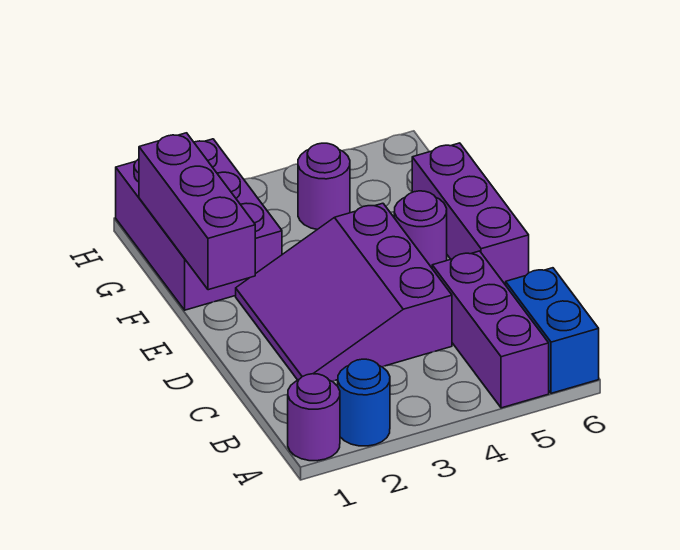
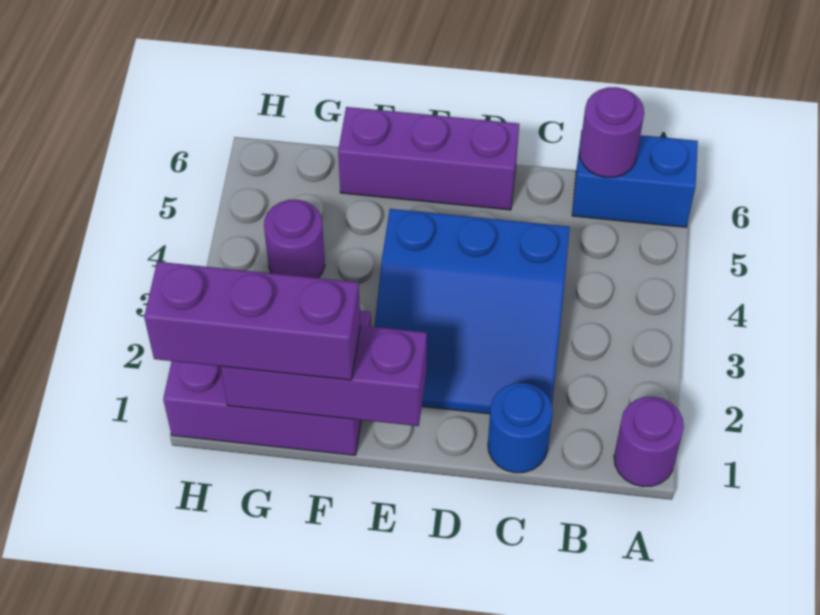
blue round brick A2 level 1 -> blue round brick C1 level 1
purple brick A5:C5 level 1 -> purple brick F1:H1 level 3
purple slope C2:E4 level 1 top 4 -> blue slope C2:E4 level 1 top 4
purple round brick E5 level 1 -> purple round brick B6 level 2

